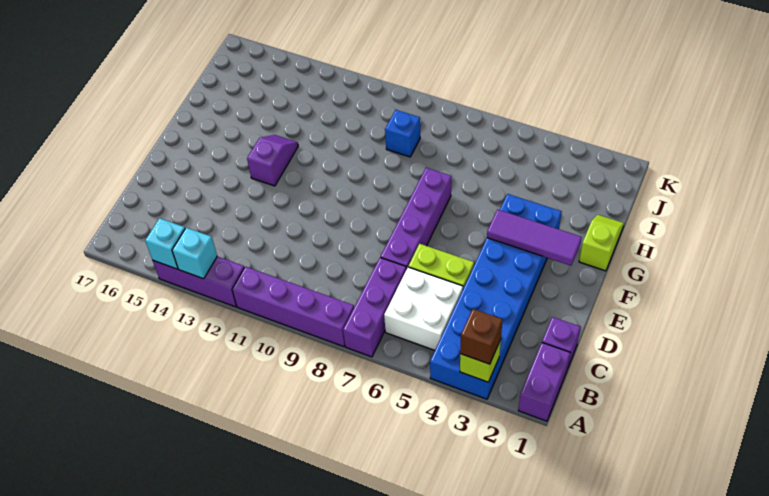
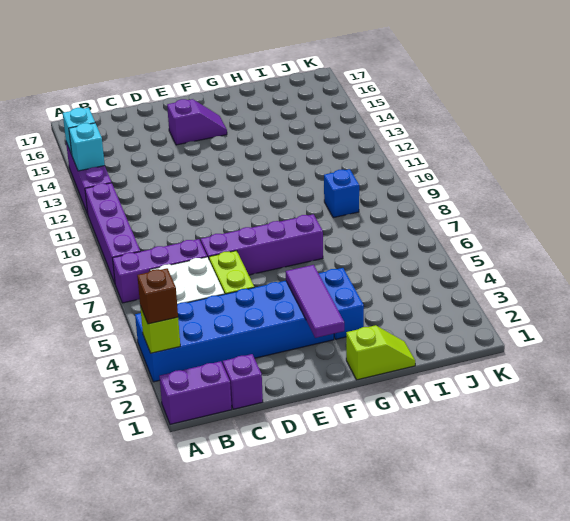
purple slope F13:G13 level 1 top F -> purple slope E15:F15 level 1 top E

